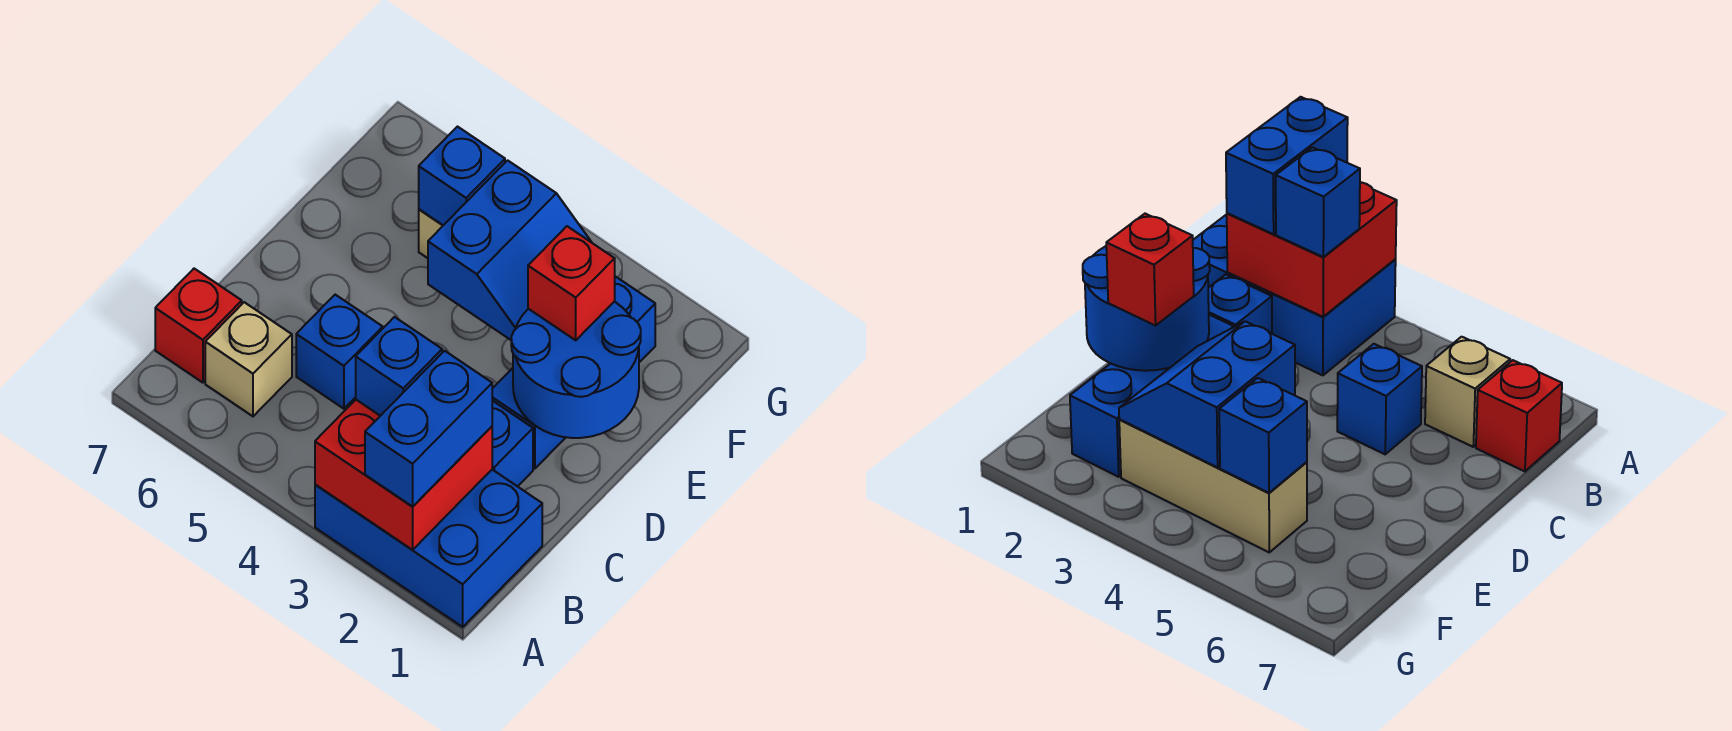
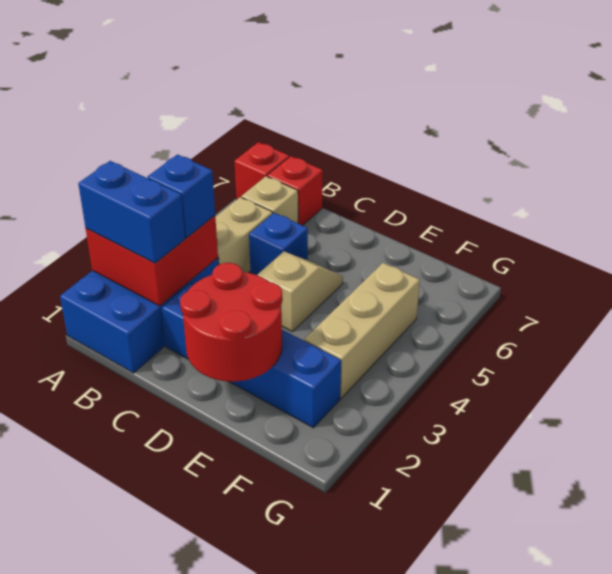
none -> tan brick B4:B5 level 1
blue round brick D1:E2 level 2 -> red round brick D1:E2 level 2
none -> tan slope D4:D5 level 1 top 4
red brick E2 level 3 -> red brick A7 level 1
blue slope E3:F4 level 2 top 4 -> none
blue brick F5 level 2 -> none

